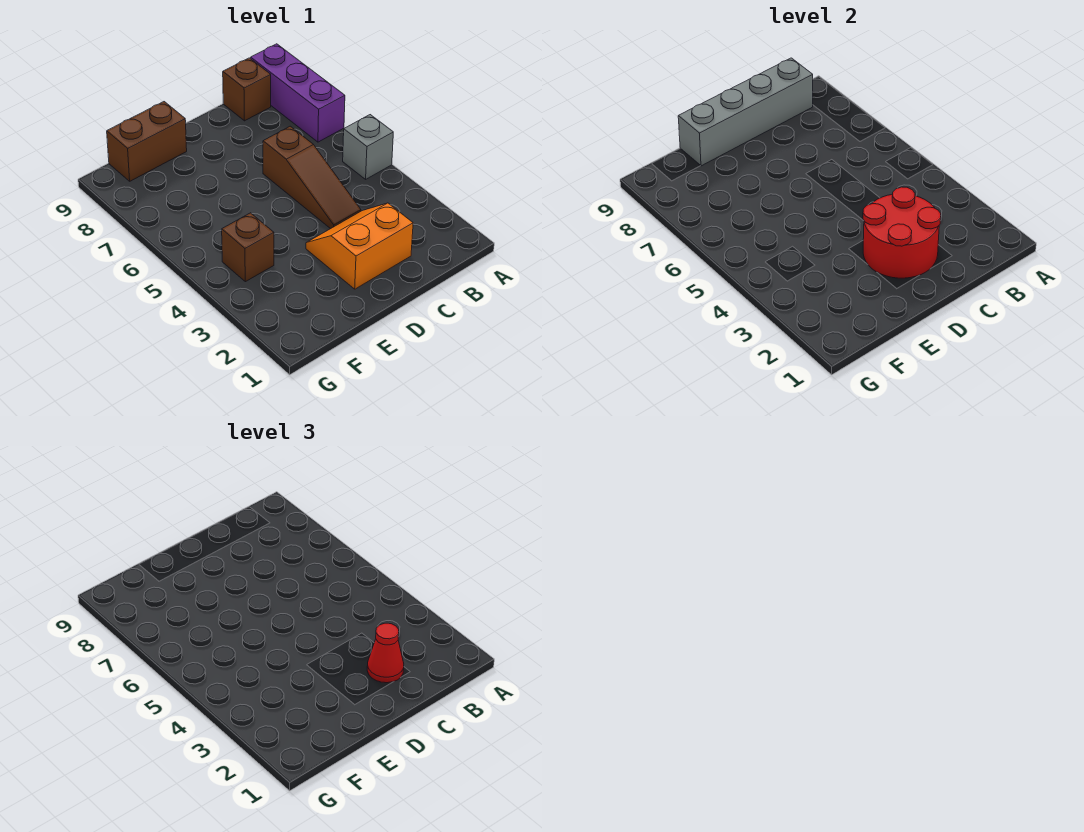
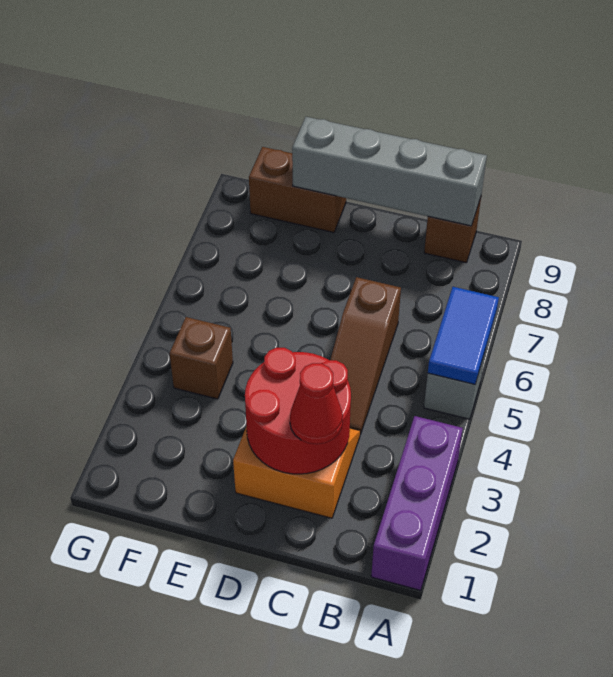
none -> blue tile A5:A6 level 2
purple brick A7:A9 level 1 -> purple brick A1:A3 level 1

